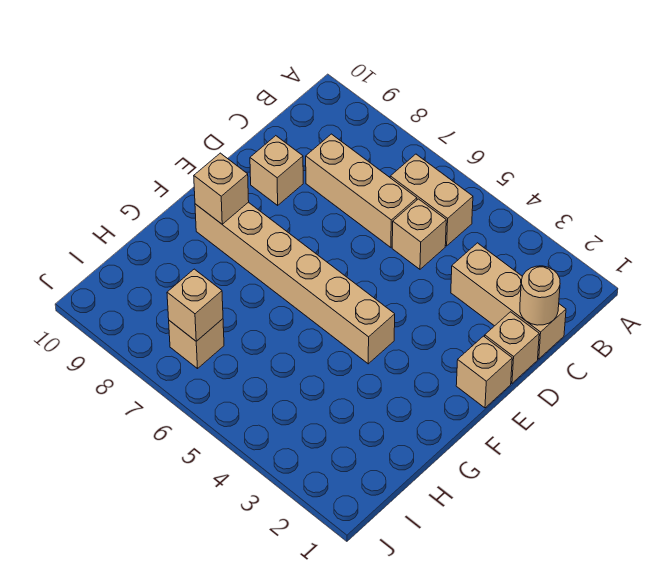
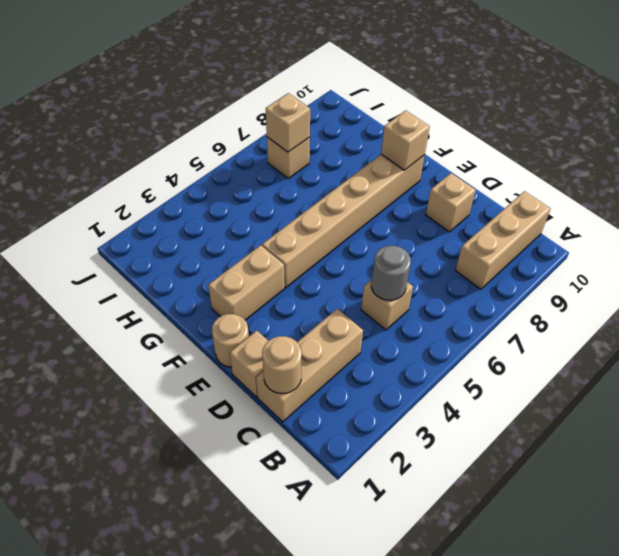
tan brick B5:B6 level 1 -> tan brick F2:F3 level 1
none -> grey round brick C5 level 2
tan brick C6:C8 level 1 -> tan brick B8:B10 level 1
tan brick E1 level 1 -> tan round brick E1 level 1

